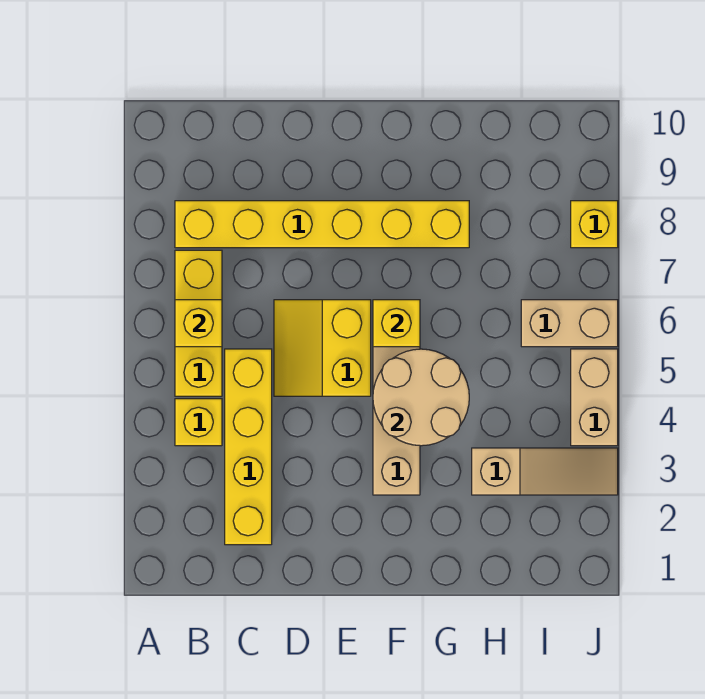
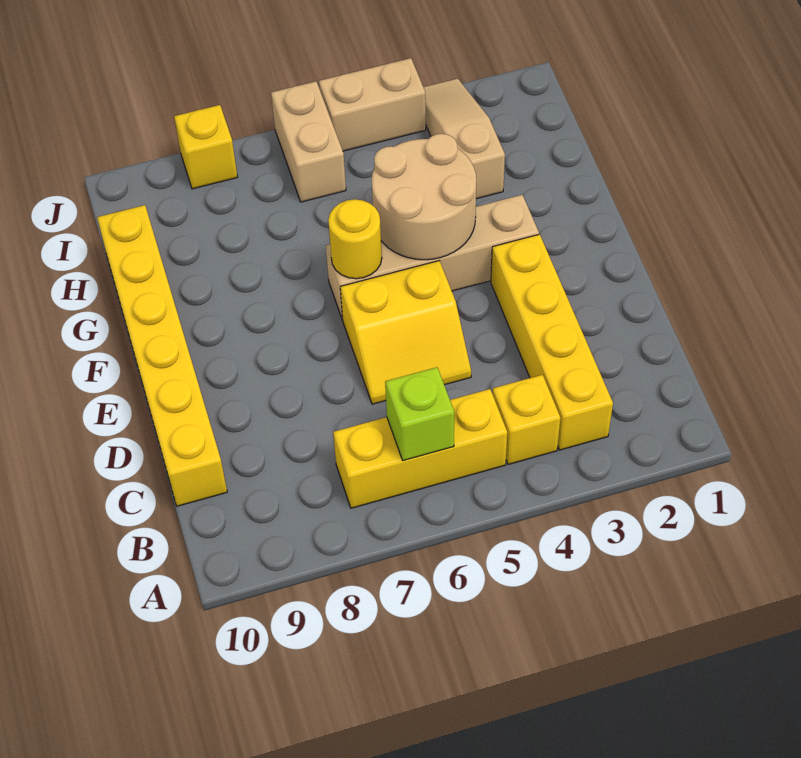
yellow brick B6 level 2 -> lime brick B6 level 2
yellow brick B8:G8 level 1 -> yellow brick C10:H10 level 1
yellow brick C2:C5 level 1 -> yellow brick B3:E3 level 1
yellow brick F6 level 2 -> yellow round brick F6 level 2

